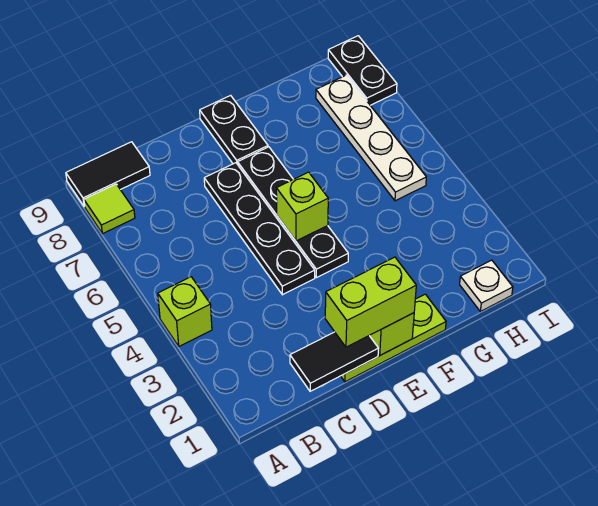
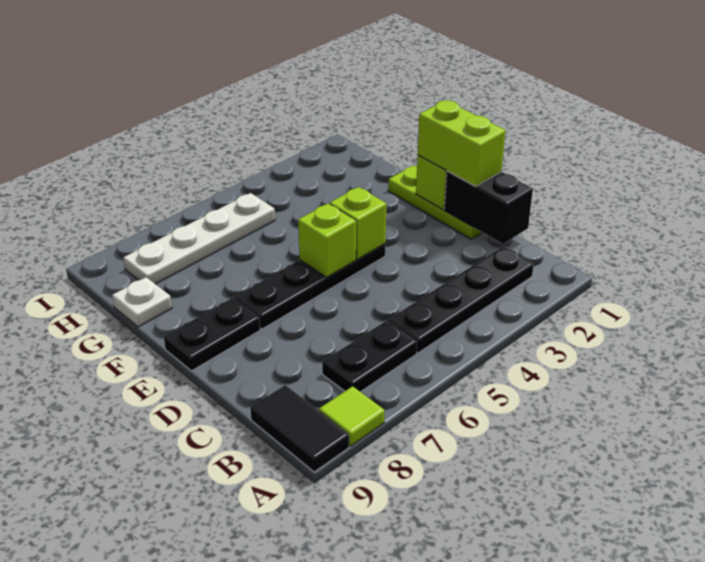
lime brick A4 level 1 -> lime brick E4 level 2
black tile C1:D1 level 2 -> black brick C1:D1 level 2
black plate D4:D7 level 1 -> black plate B2:B5 level 1
white plate H1 level 1 -> white plate G9 level 1
black plate I8:I9 level 1 -> black plate B6:B7 level 1

